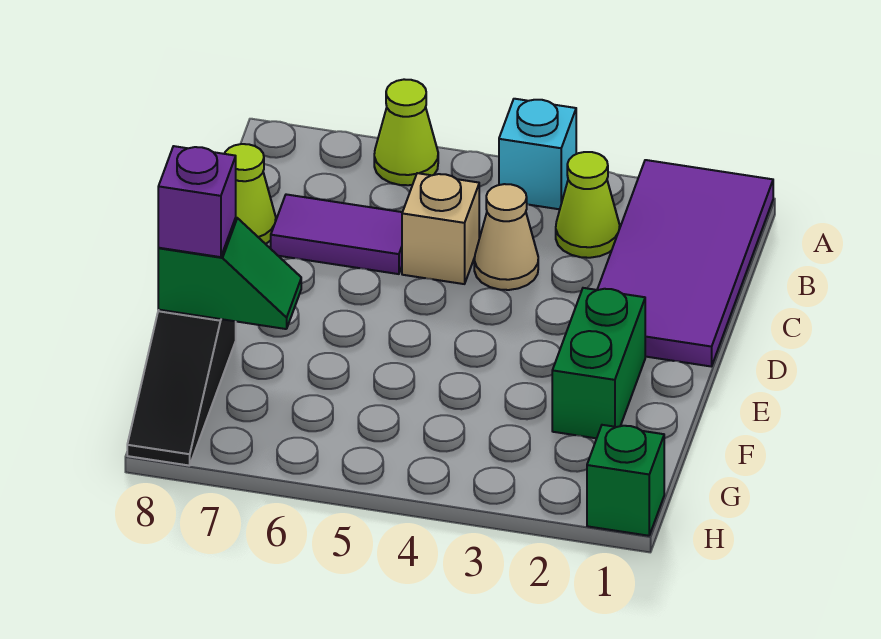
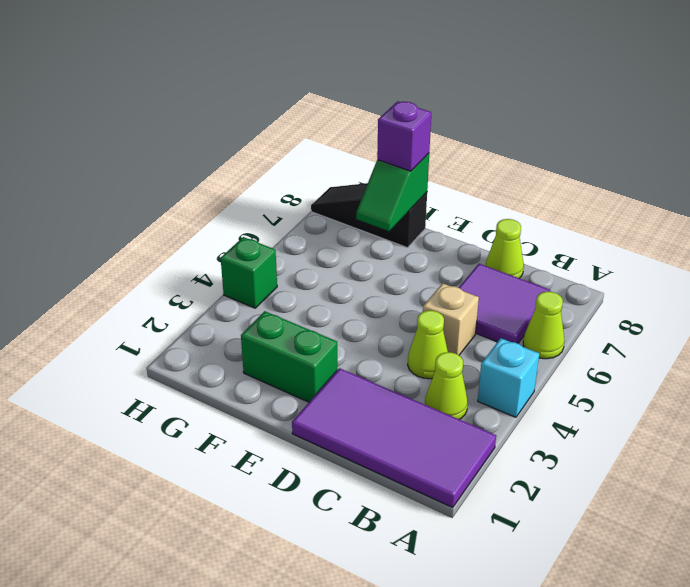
tan cone C4 level 1 -> lime cone C4 level 1
purple tile C6:C7 level 1 -> purple tile B6:C7 level 1
green brick H1 level 1 -> green brick H4 level 1

